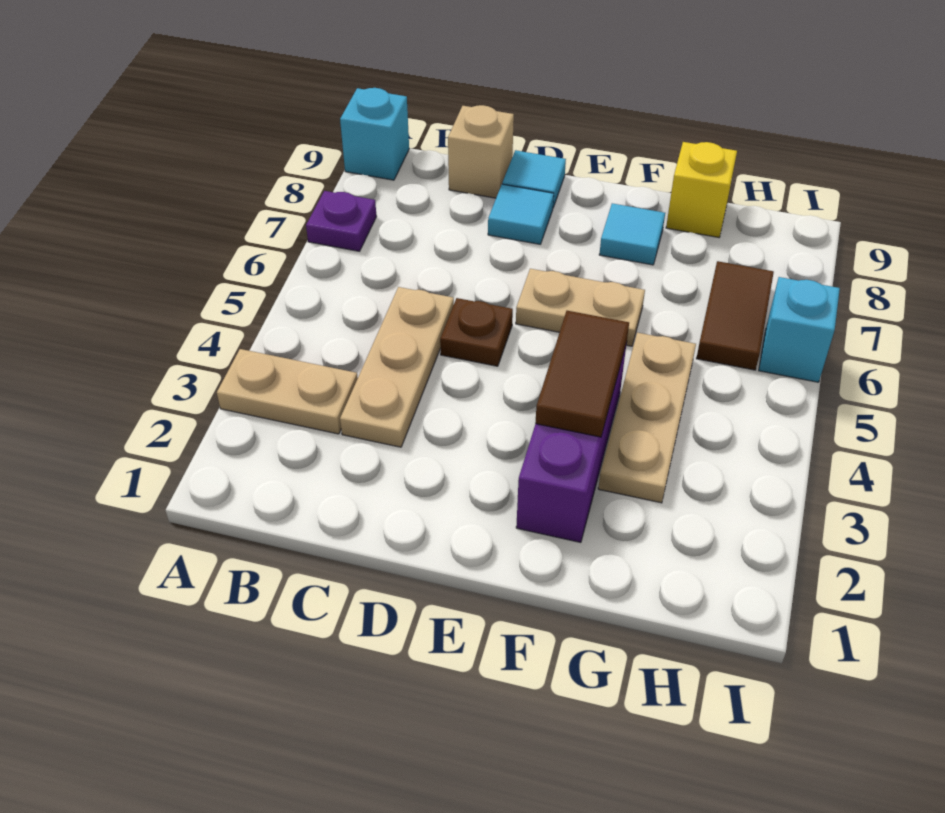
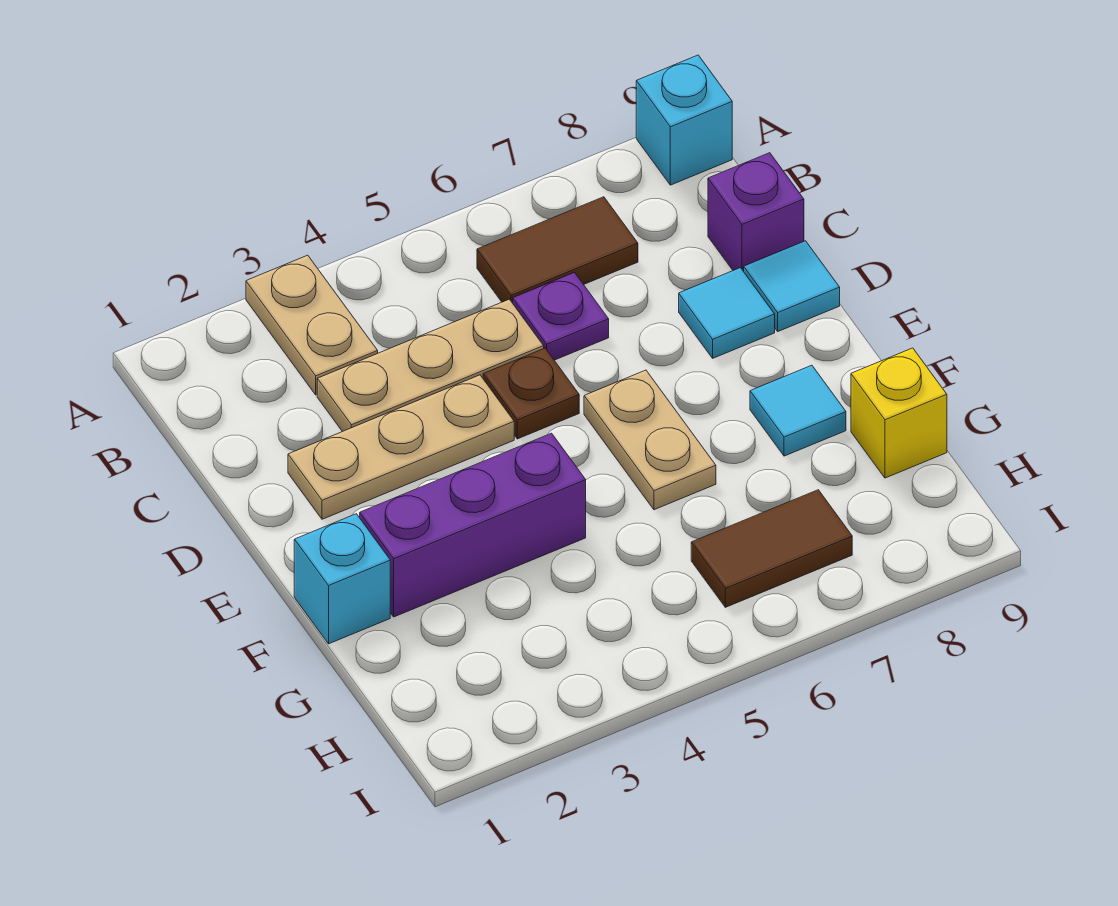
purple plate A7 level 1 -> purple plate C6 level 1
tan brick C9 level 1 -> purple brick C9 level 1
brown tile F3:F4 level 2 -> brown tile B6:B7 level 1
tan plate G3:G5 level 1 -> tan plate D2:D4 level 1
cyan brick I6 level 1 -> cyan brick F1 level 1

